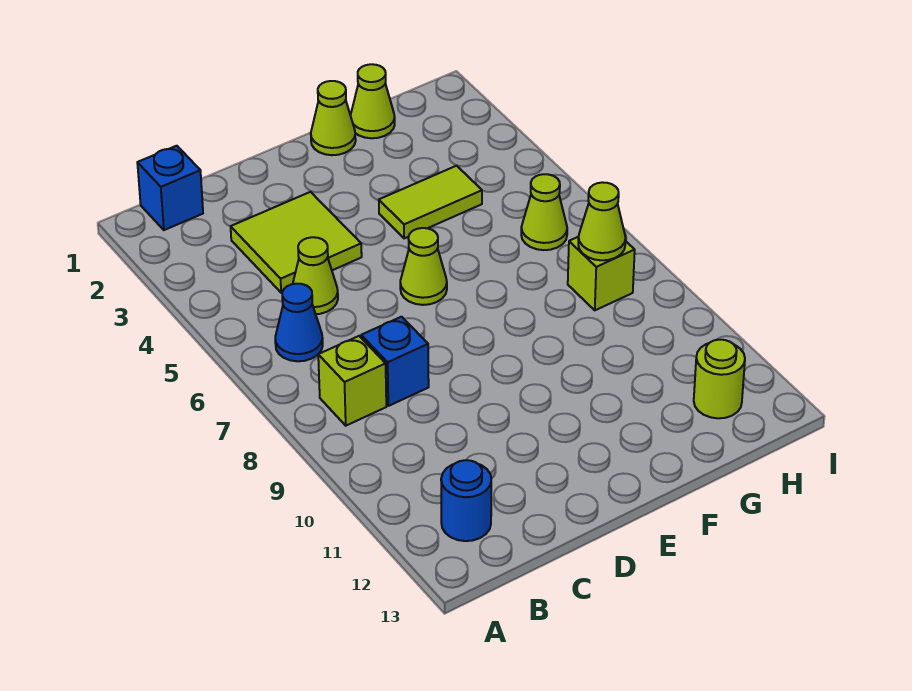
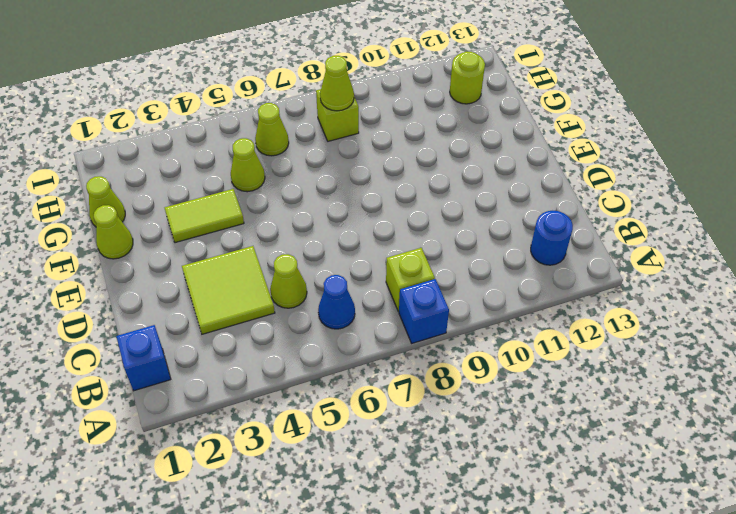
blue brick C8 level 1 -> blue brick A8 level 1
lime cone E6 level 1 -> lime cone G5 level 1
lime tile F4:G4 level 1 -> lime tile F3:F4 level 1

